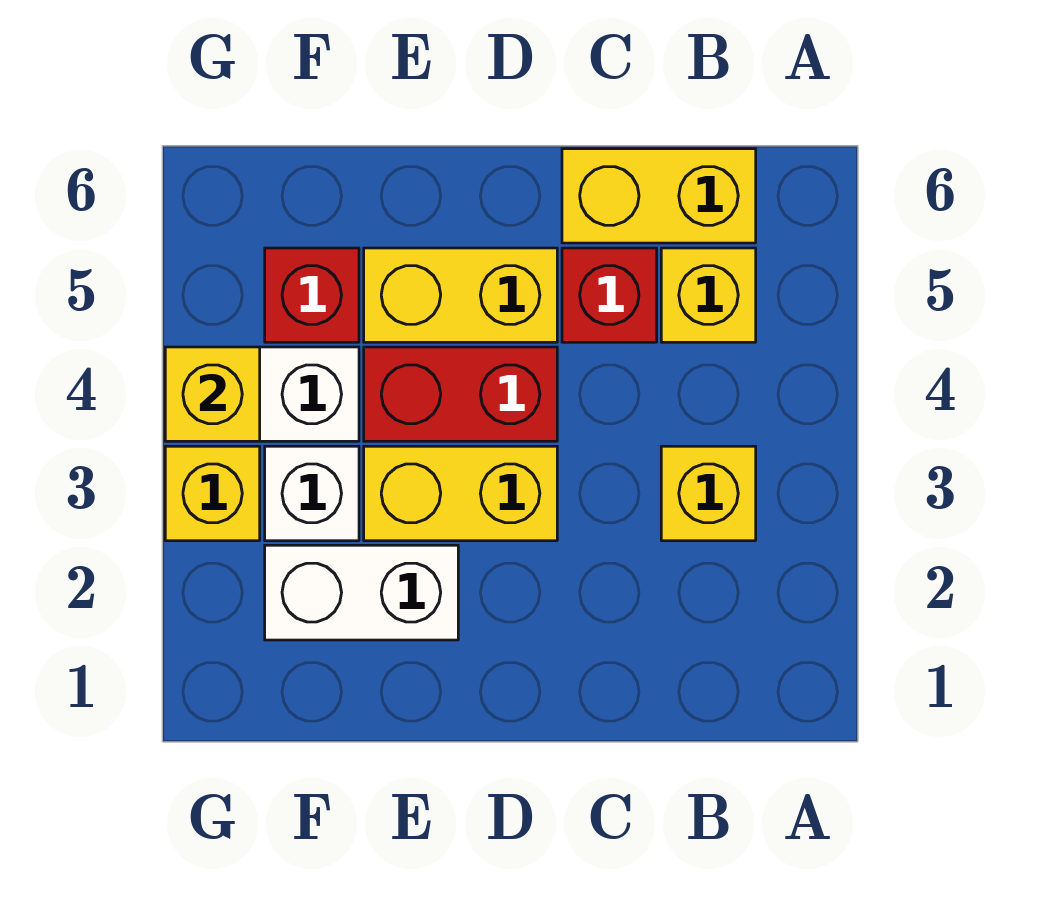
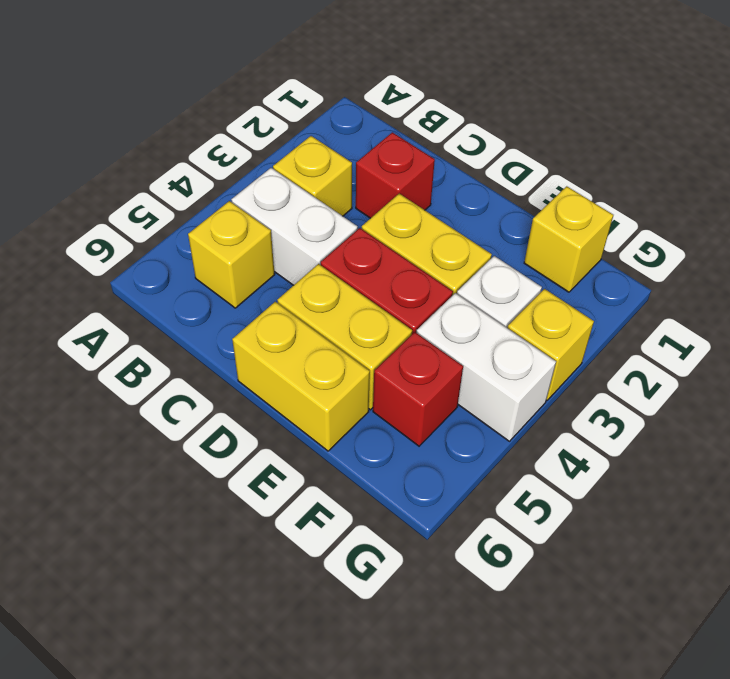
yellow brick B6:C6 level 1 -> yellow brick D6:E6 level 1
red brick C5 level 1 -> red brick C2 level 1
white brick E2:F2 level 1 -> white brick B4:C4 level 1
yellow brick G4 level 2 -> yellow brick F1 level 1

